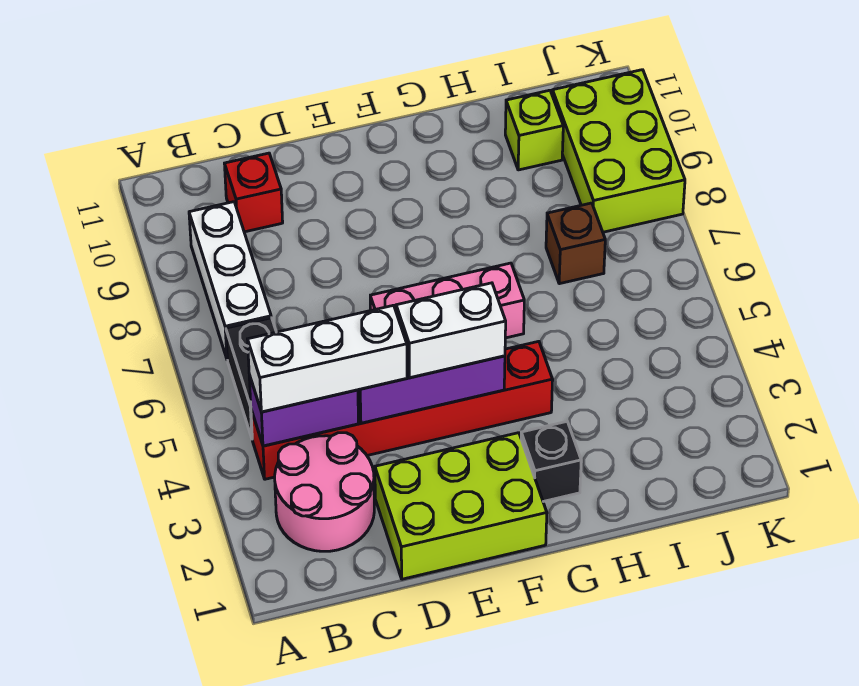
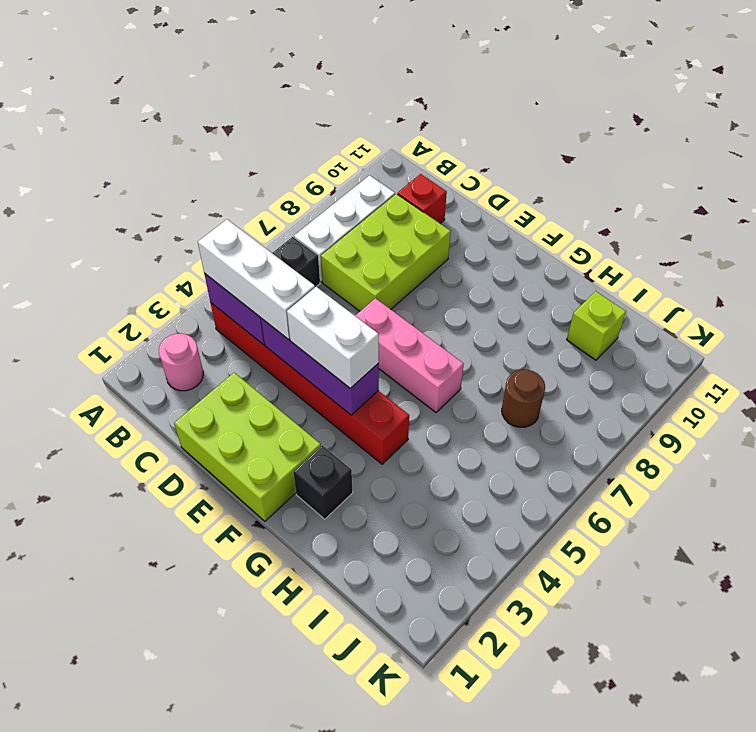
pink round brick B2:C3 level 1 -> pink round brick B2 level 1
brown brick I7 level 1 -> brown round brick I7 level 1
lime brick J8:K10 level 1 -> lime brick C7:D9 level 1

